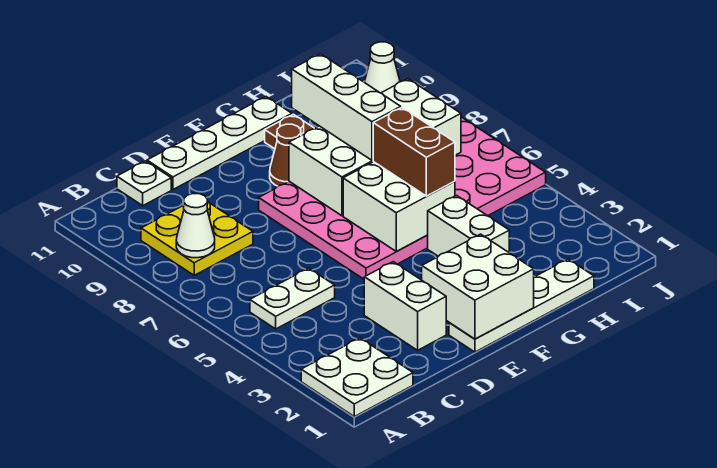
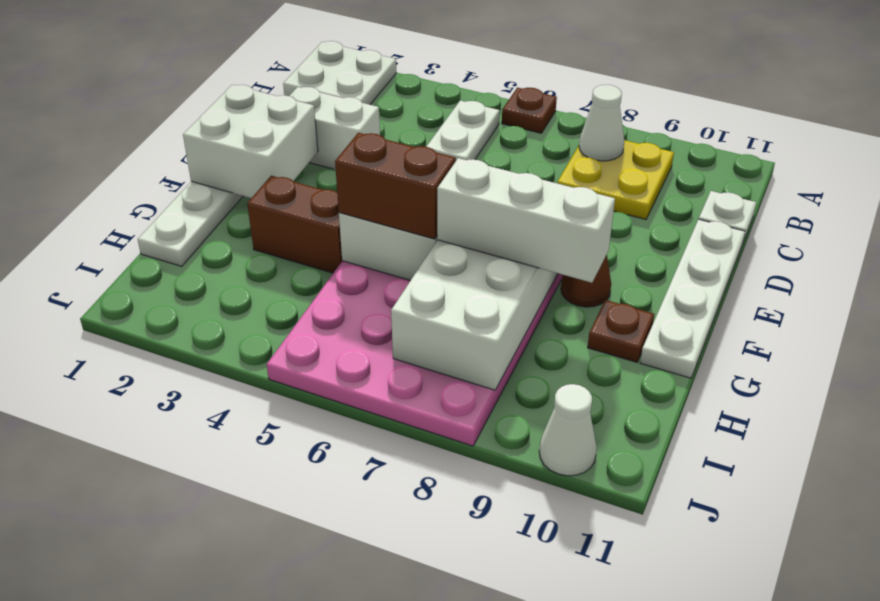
none -> brown plate A6 level 1
white brick G3:G4 level 1 -> brown brick G3:G4 level 1

